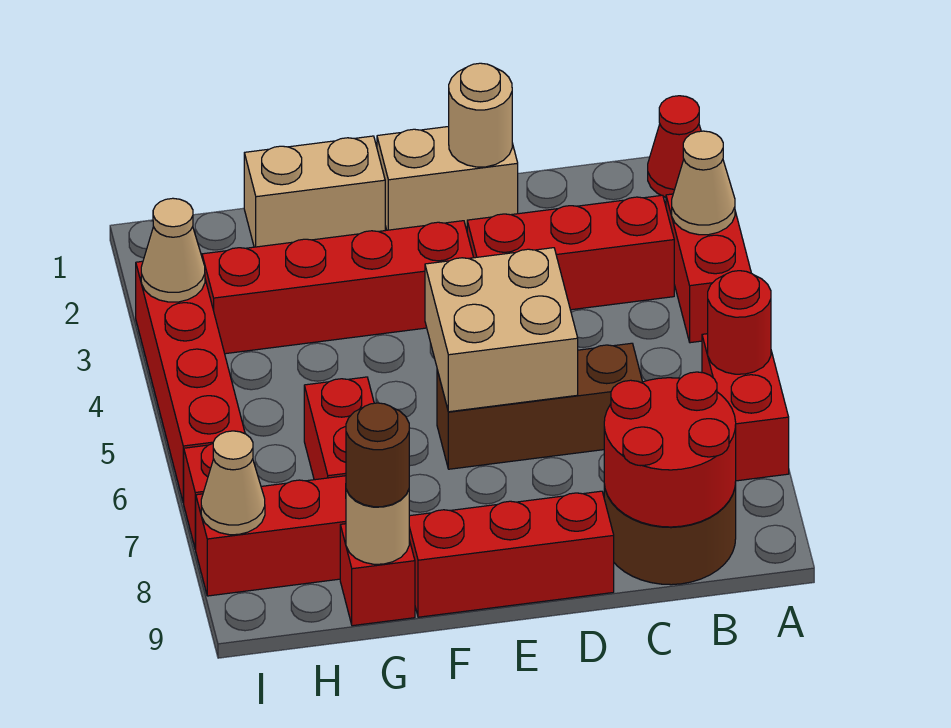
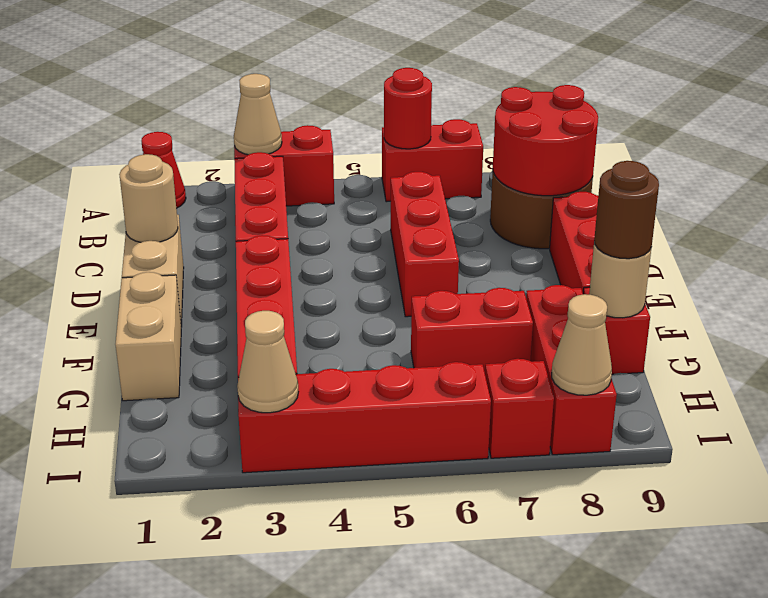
brown brick C6:E6 level 1 -> red brick C6:E6 level 1
tan brick D5:E6 level 2 -> none

